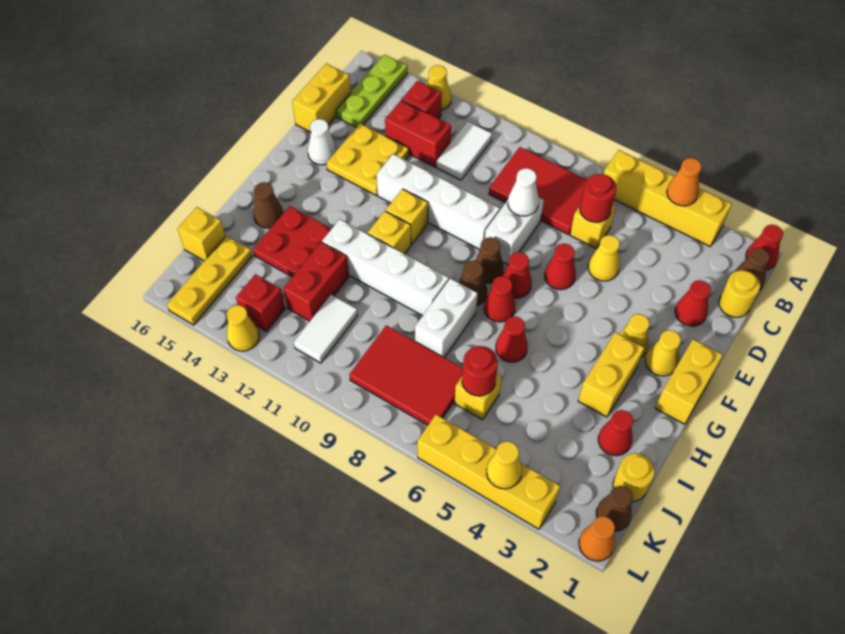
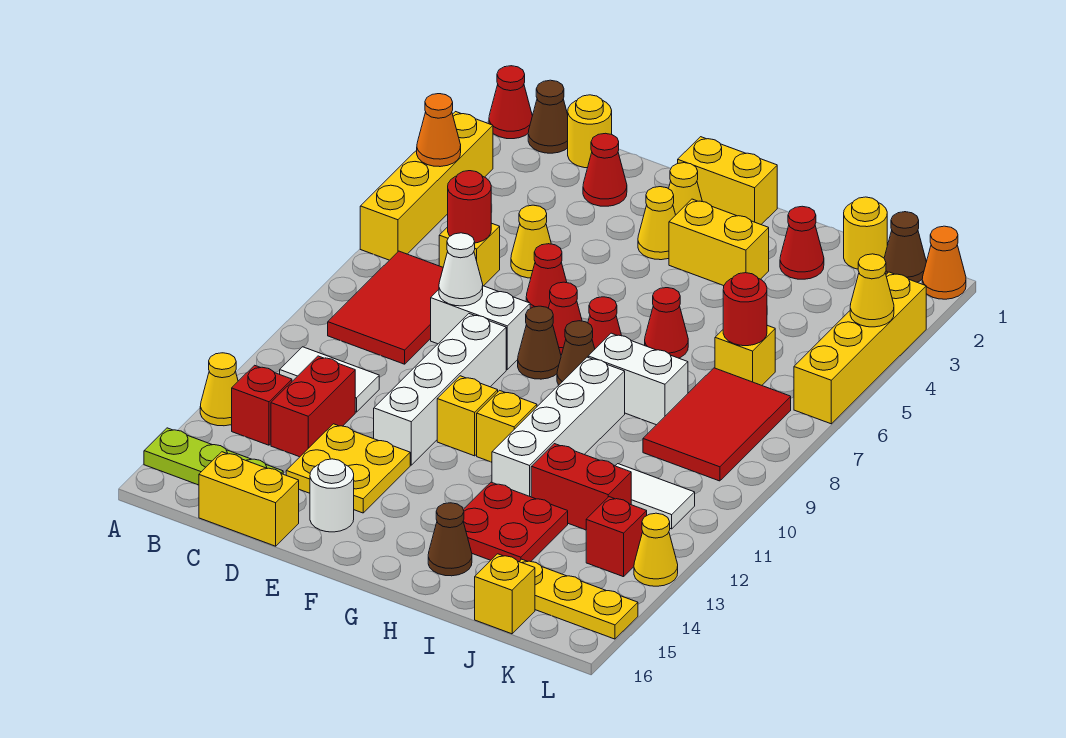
white cone E15 level 1 -> white round brick E15 level 1

